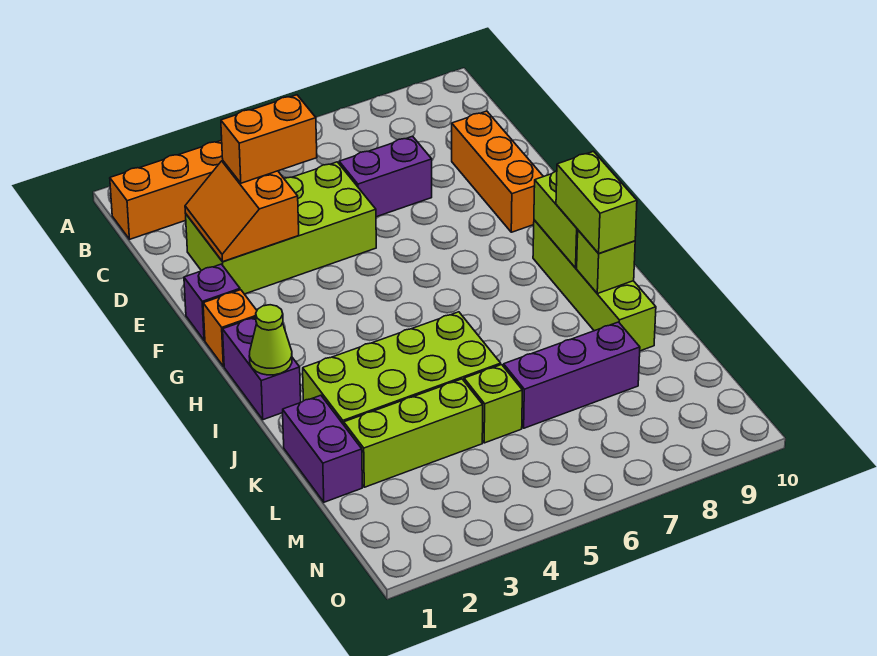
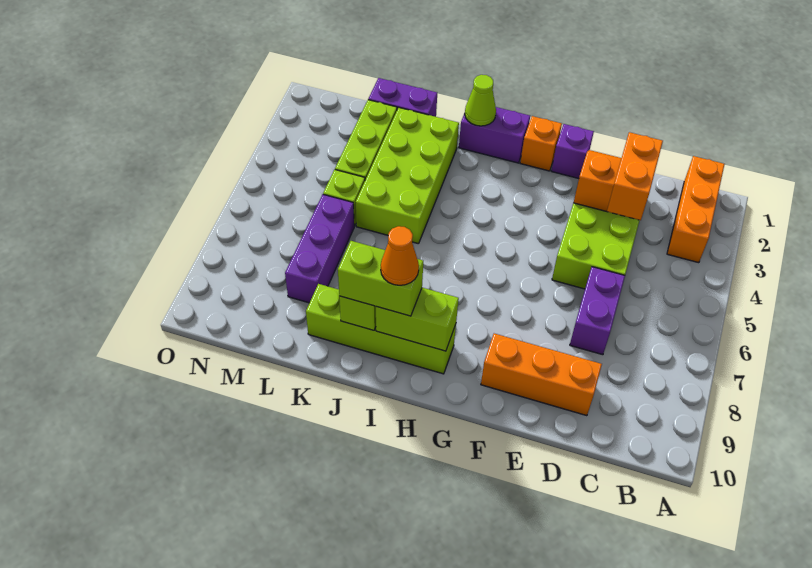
none -> orange cone I9 level 4

